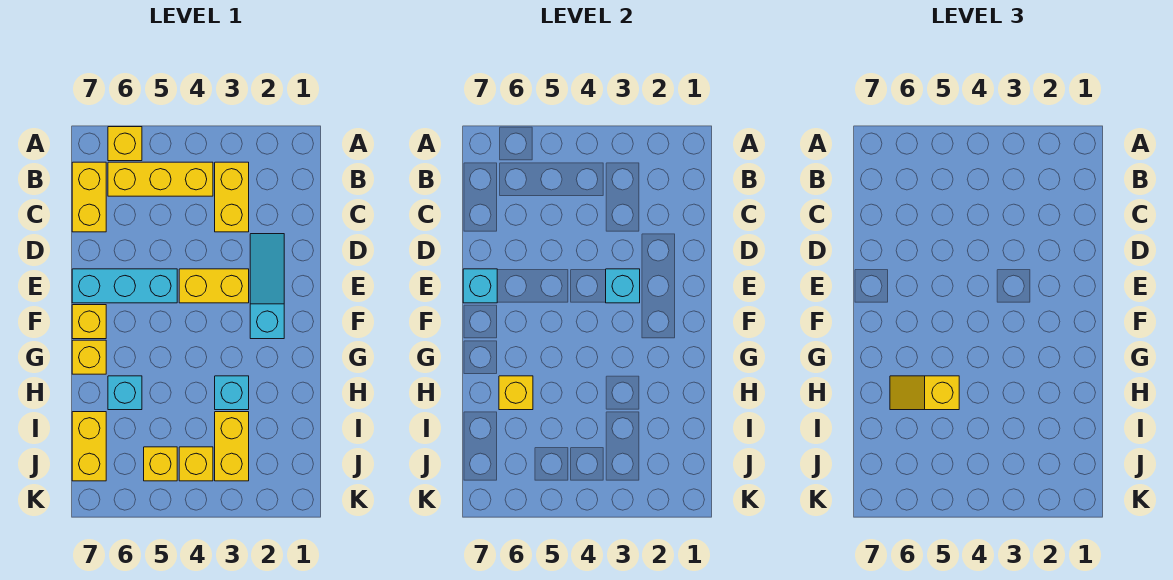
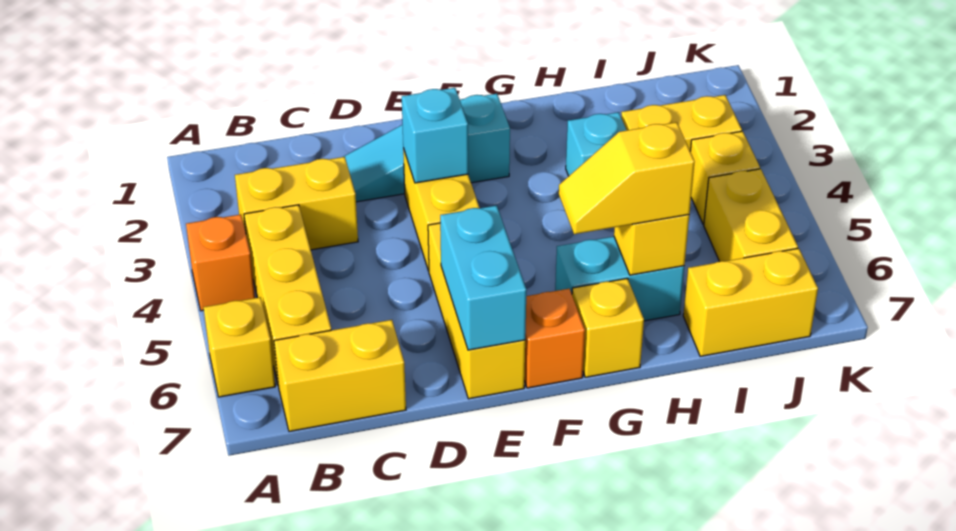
none -> orange brick A4 level 1
cyan brick E5:E7 level 1 -> yellow brick E5:E7 level 1
cyan brick E7 level 2 -> cyan brick E6:E7 level 2
yellow brick F7 level 1 -> orange brick F7 level 1
yellow slope H5:H6 level 3 top 5 -> yellow slope G6:H6 level 3 top H
cyan brick H6 level 1 -> cyan brick G6:H6 level 1
yellow brick J5 level 1 -> yellow brick J5:J6 level 1

